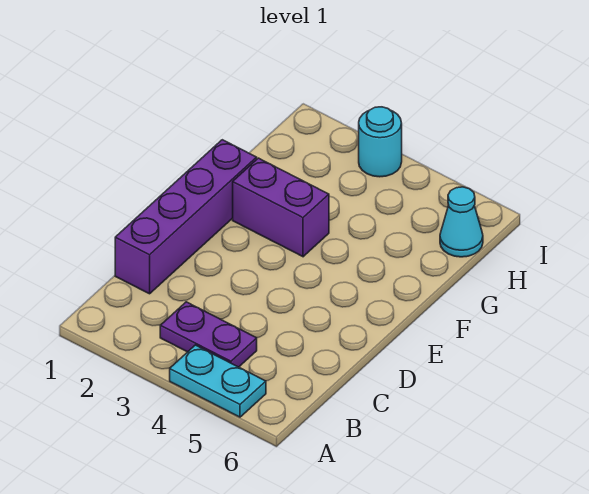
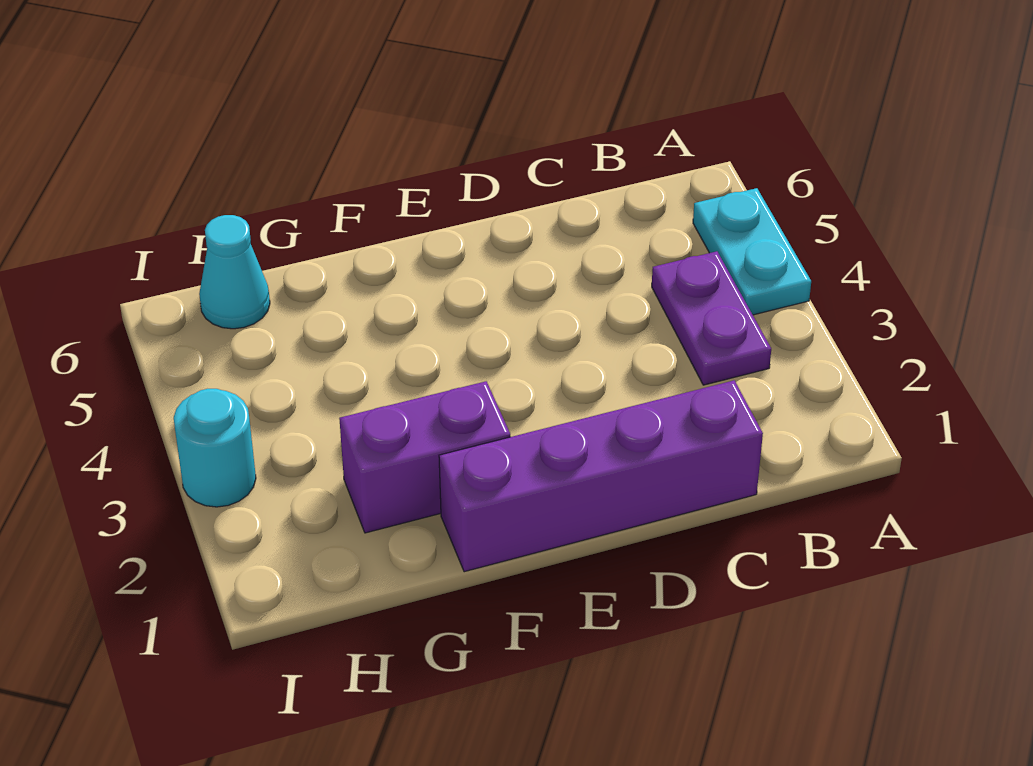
purple brick F2:F3 level 1 -> purple brick F2:G2 level 1

